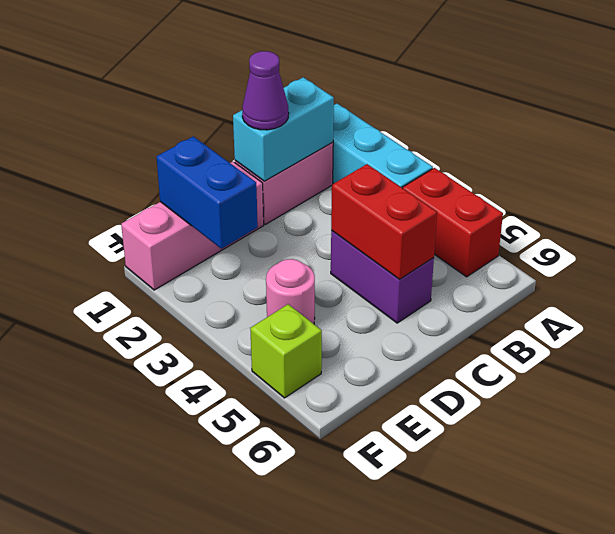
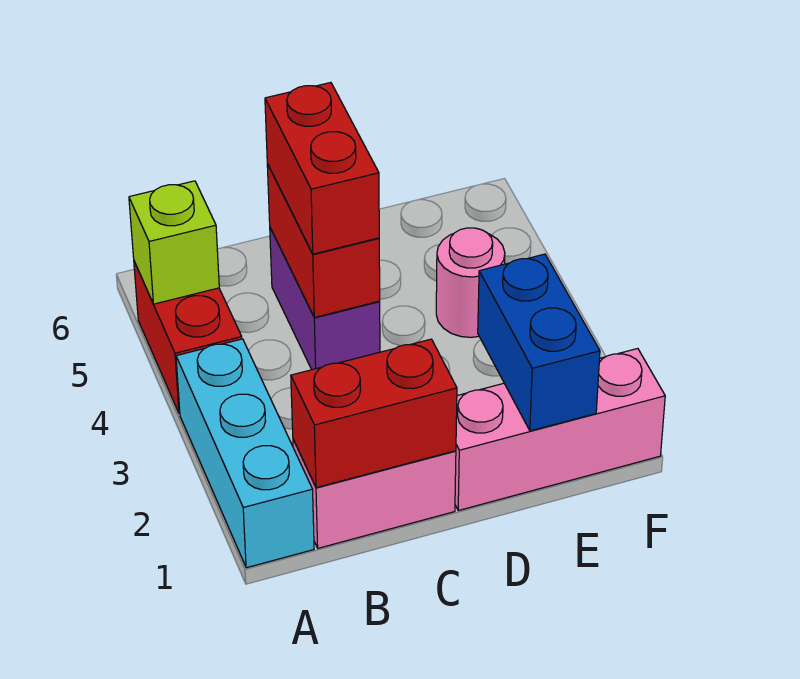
cyan brick B1:C1 level 2 -> red brick B1:C1 level 2
purple cone C1 level 3 -> none
none -> red brick C4:C5 level 3
lime brick F5 level 1 -> lime brick A5 level 2

